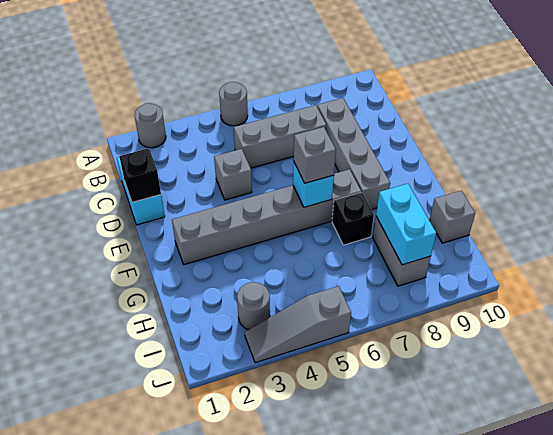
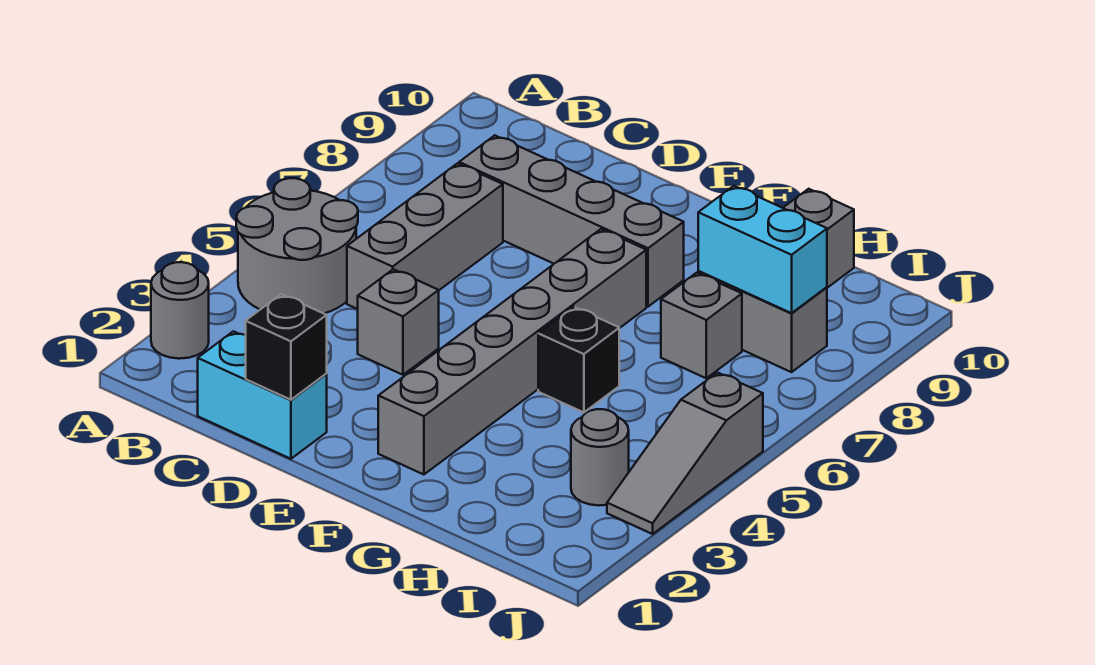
grey round brick A5 level 1 -> grey round brick A4:B5 level 1
cyan brick F6 level 2 -> none
grey brick F6 level 3 -> grey brick H7 level 1
black brick G7 level 1 -> black brick G5 level 1

